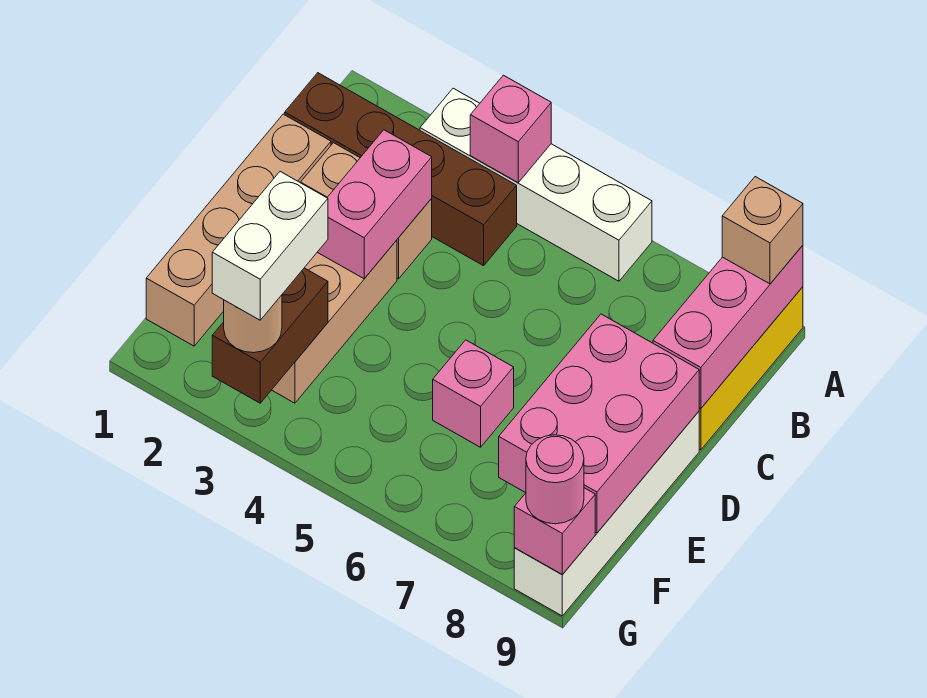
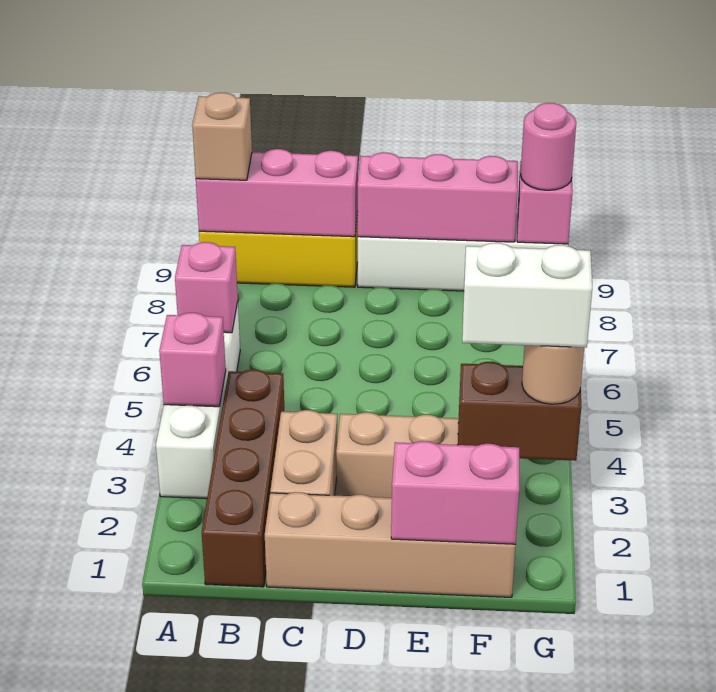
pink brick C3:D3 level 2 -> pink brick E1:F1 level 2
pink brick D8:F9 level 2 -> pink brick D9:F9 level 2
pink brick E6 level 1 -> pink brick A6 level 2

